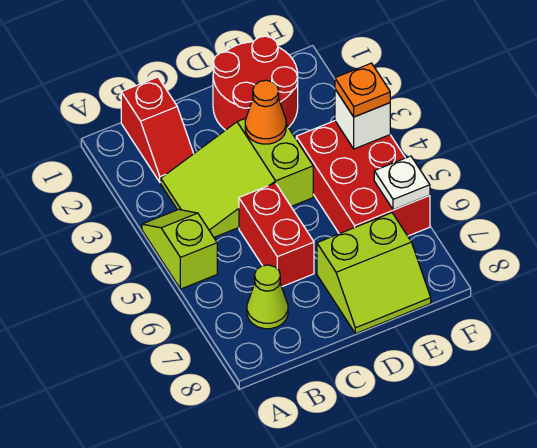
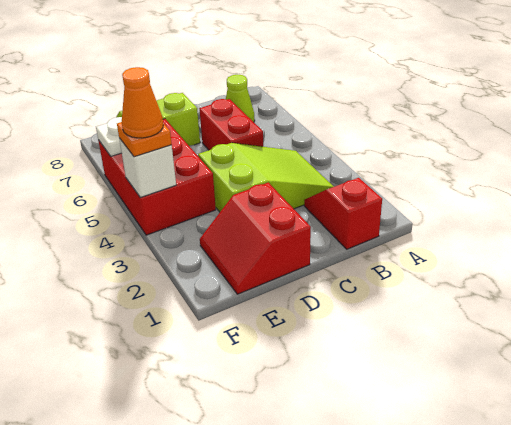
lime slope A4:A5 level 1 top 5 -> none
red round brick D1:E2 level 1 -> red slope D1:E2 level 1 top D
orange cone D3 level 2 -> orange cone F4 level 4

